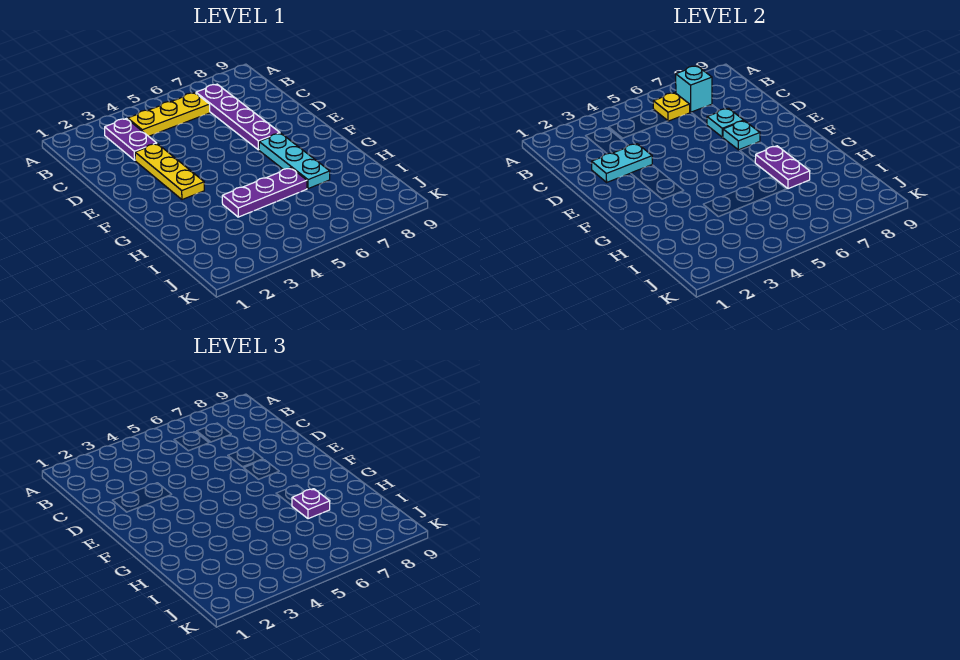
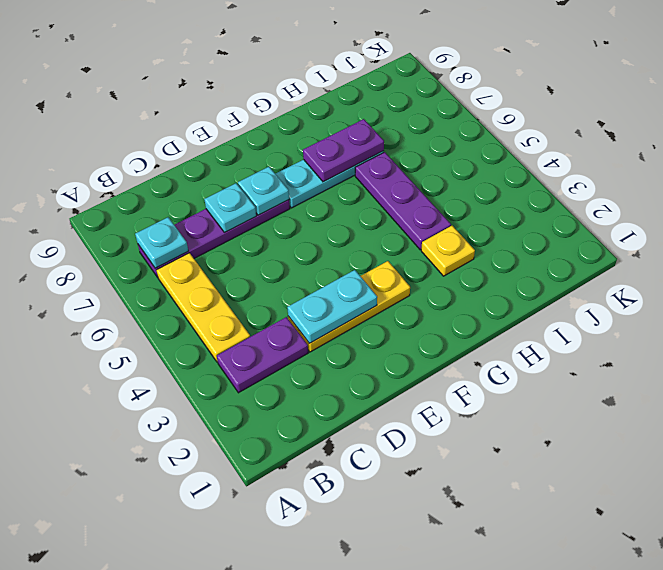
yellow plate B6 level 2 -> yellow plate H3 level 1
cyan brick B7 level 2 -> cyan plate B7 level 2
cyan plate D2:D3 level 2 -> cyan plate D3:E3 level 2
purple plate H7 level 3 -> none

